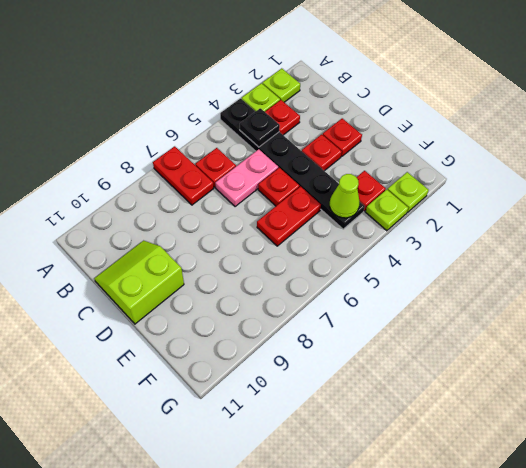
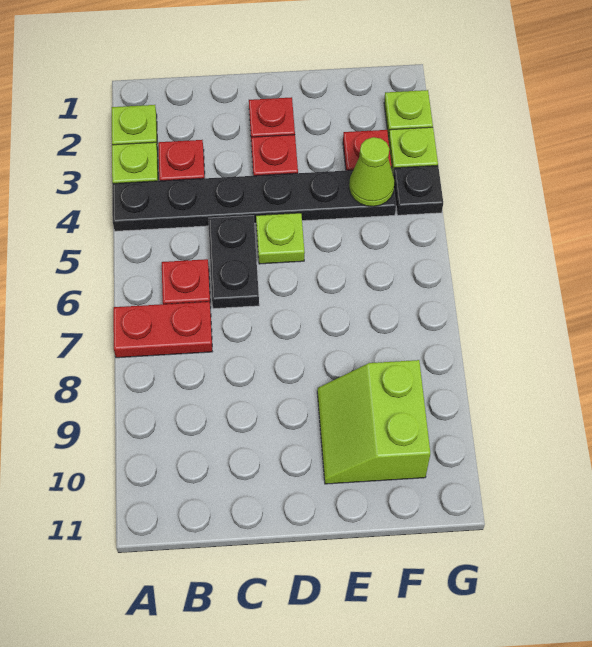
black plate B4 level 2 -> black plate G4 level 1
pink plate C5:C6 level 1 -> black plate C5:C6 level 1
lime slope C10:D11 level 1 top D -> lime slope E9:F10 level 1 top F
red plate D5 level 1 -> lime plate D5 level 1
red plate E5:E6 level 1 -> none

